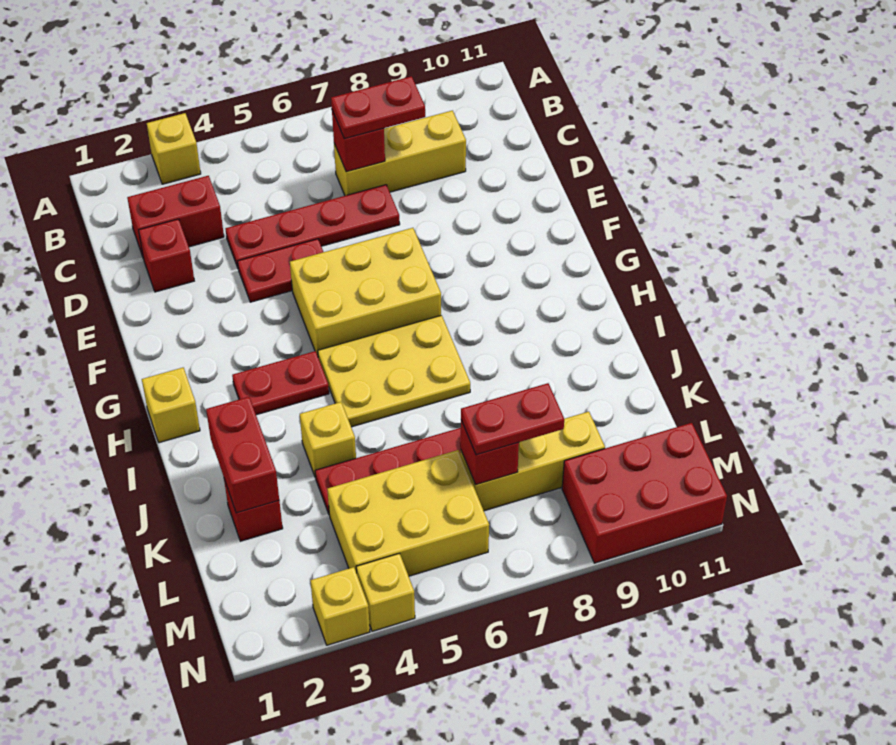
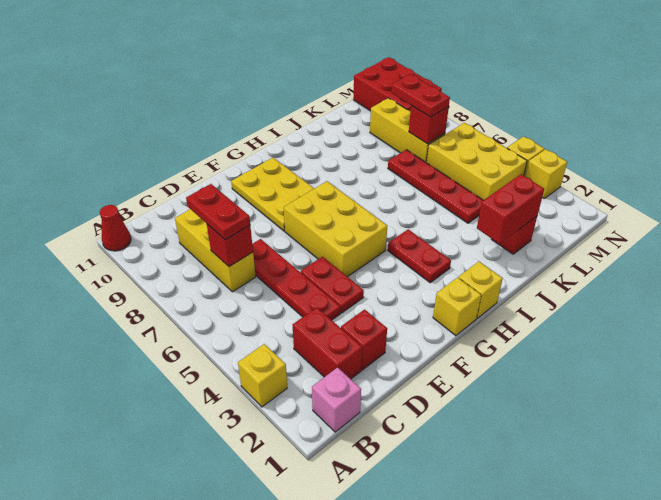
none -> red cone A11 level 1
none -> pink brick B1 level 1
yellow plate H5:I7 level 1 -> yellow plate F8:G10 level 1
yellow brick J4 level 1 -> yellow brick G1 level 1

